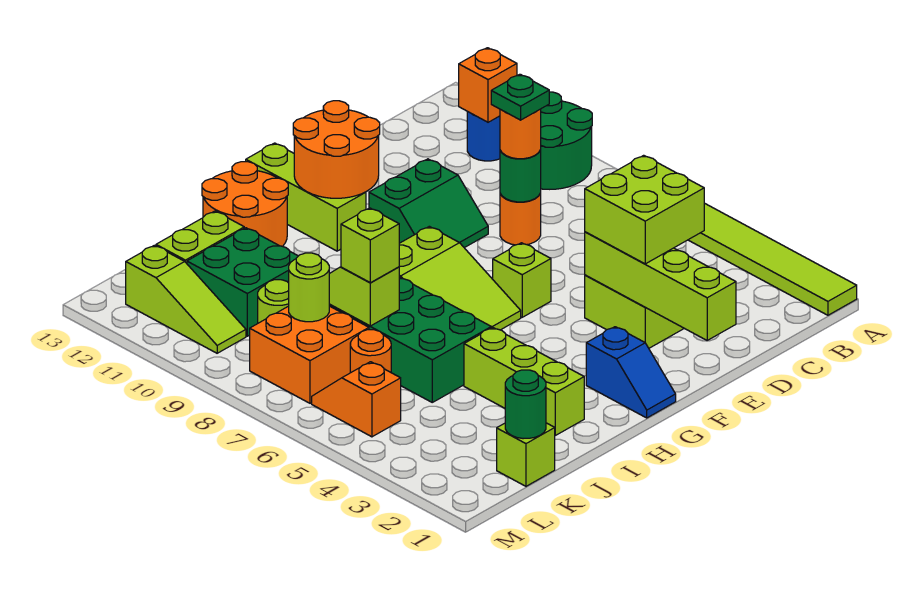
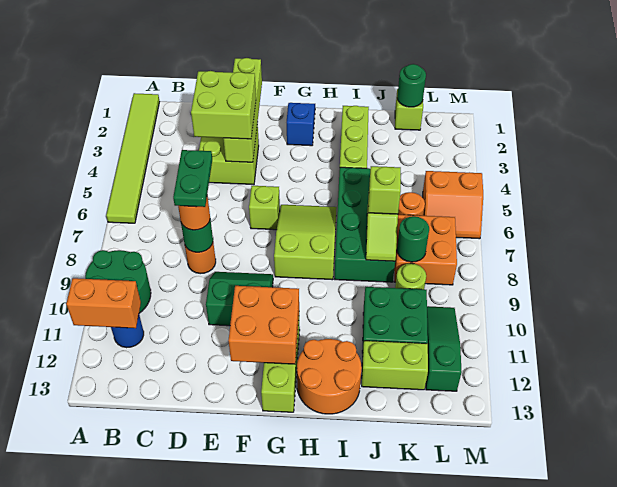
orange brick B11 level 2 -> orange brick A11:B11 level 2
green plate D8 level 4 -> green plate D7:D8 level 4
orange round brick F11:G12 level 2 -> orange brick F11:G12 level 2
lime round brick K8 level 2 -> green round brick K8 level 2
orange slope L5:L6 level 1 top 5 -> orange slope L5:M6 level 1 top 5
lime slope L10:L12 level 1 top 12 -> green slope L10:L12 level 1 top 12

